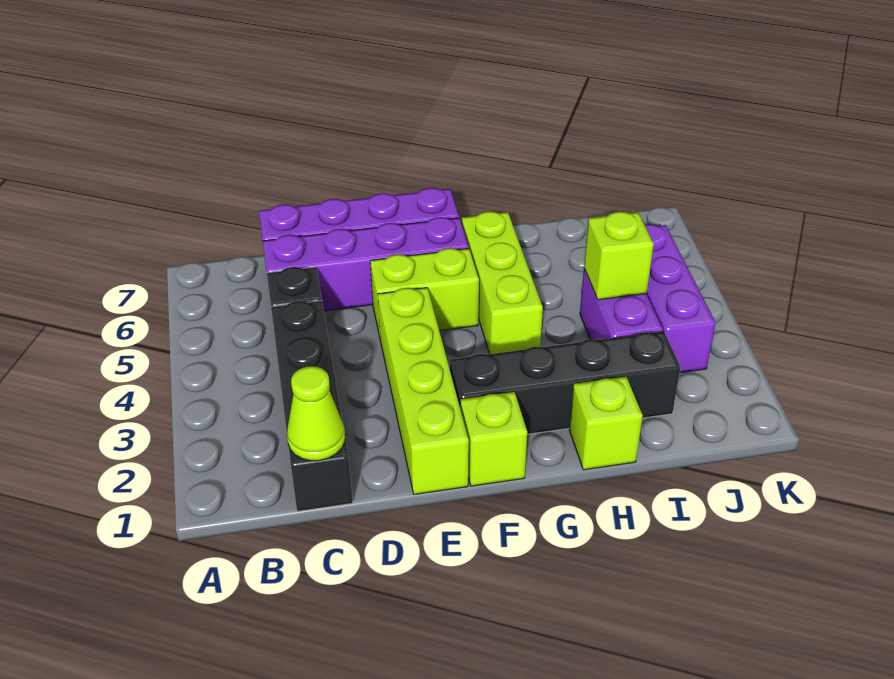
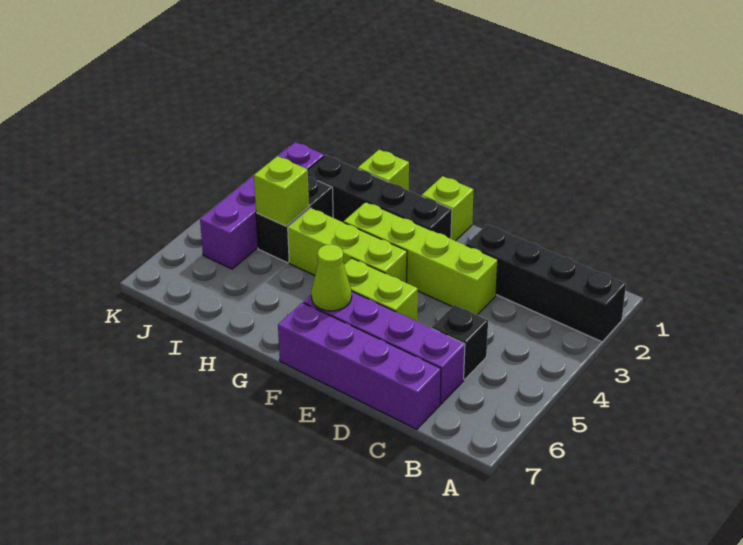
black brick C1:C4 level 1 -> black brick A2:D2 level 1
lime cone C1 level 2 -> lime cone F6 level 2
lime brick E1:E4 level 1 -> lime brick D3:G3 level 1
lime brick G4:G6 level 1 -> lime brick F4:H4 level 1
purple brick I3:I4 level 1 -> black brick I3:I4 level 1
purple brick J3:J5 level 1 -> purple brick J2:J5 level 1

